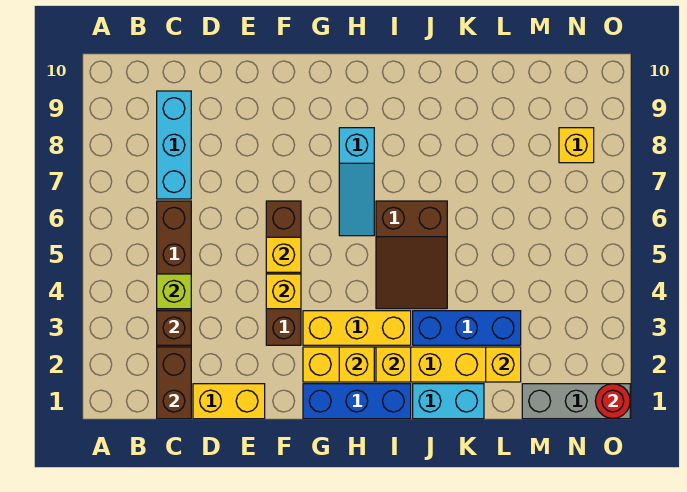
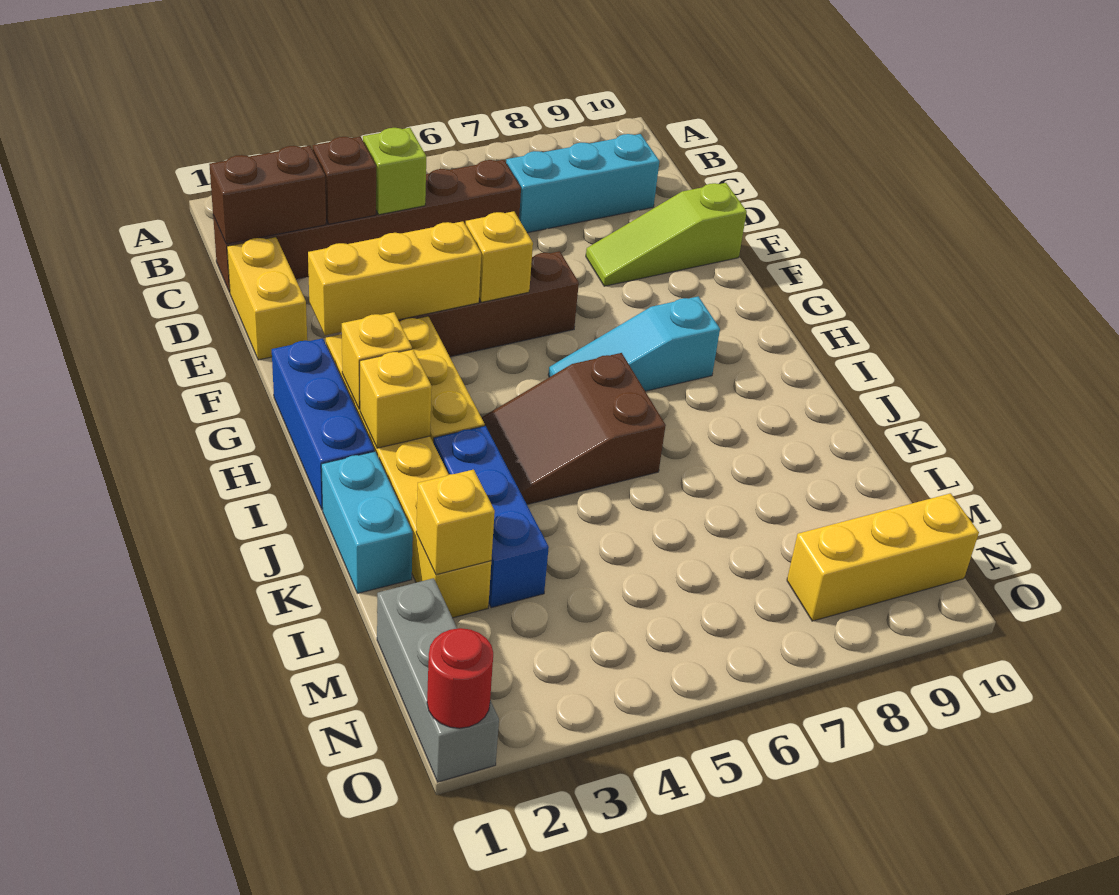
none -> lime slope E8:E10 level 1 top 10
yellow brick F4 level 2 -> yellow brick F2:F4 level 2
yellow brick N8 level 1 -> yellow brick N8:N10 level 1

